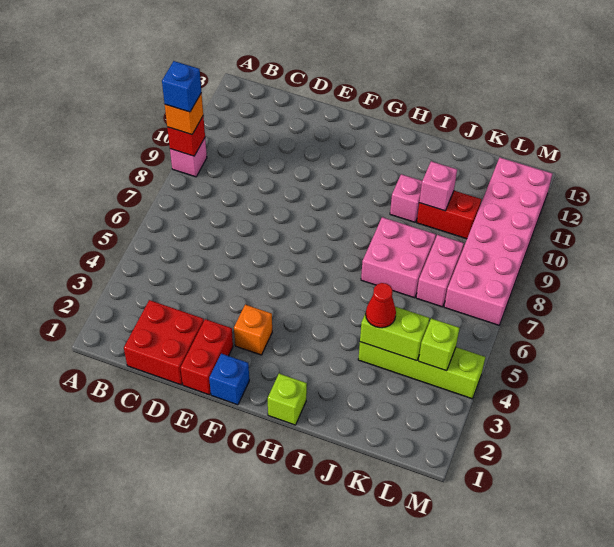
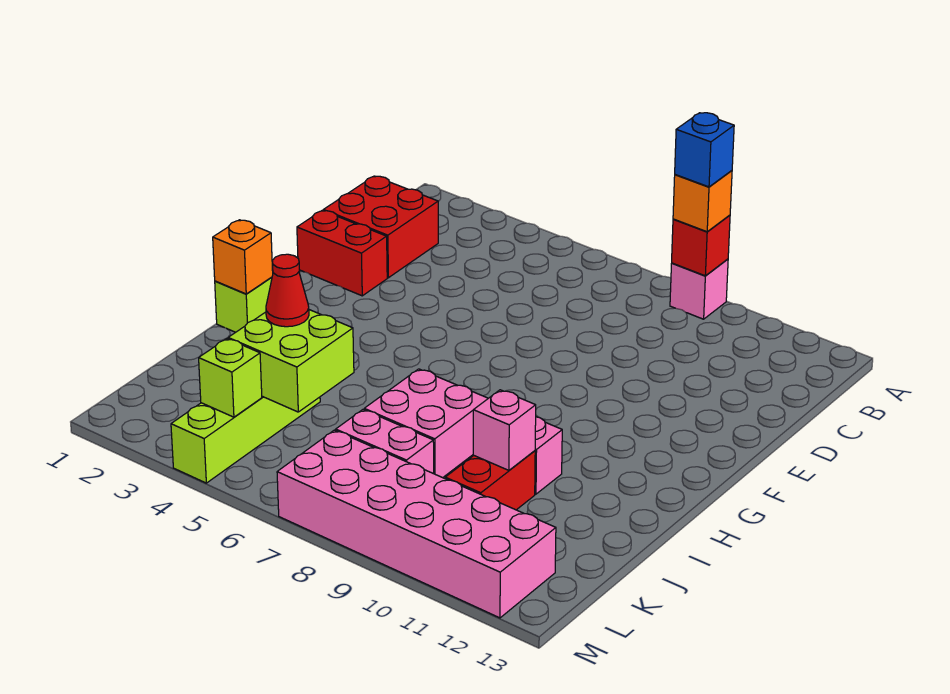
blue brick F1 level 1 -> none
orange brick F3 level 1 -> orange brick H1 level 2
lime brick J4:K4 level 2 -> lime brick J4:K5 level 2

